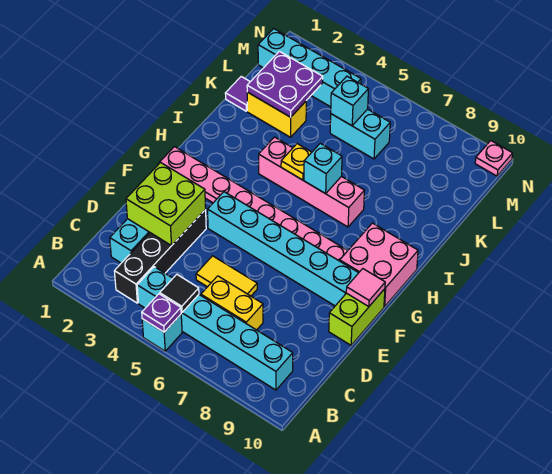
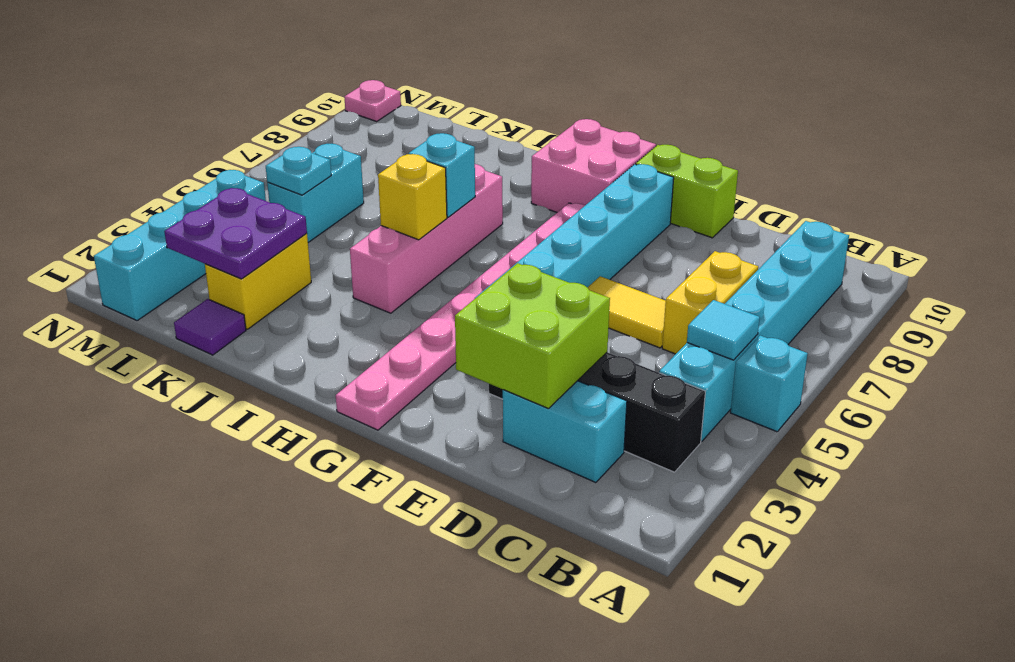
purple plate A5 level 2 -> none
black tile B5 level 2 -> cyan tile B5 level 2
yellow tile D5:D6 level 1 -> yellow tile D6:E6 level 1
pink tile F10 level 2 -> none
yellow plate I5 level 2 -> yellow brick I5 level 2
cyan brick L5 level 2 -> cyan plate L5 level 2

